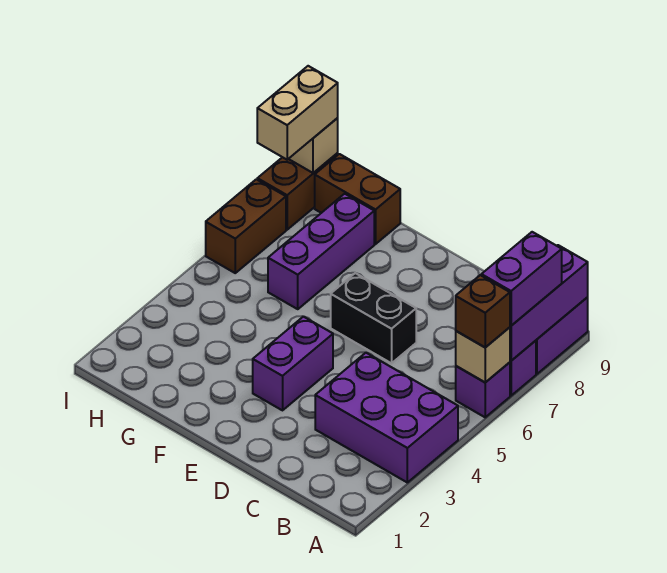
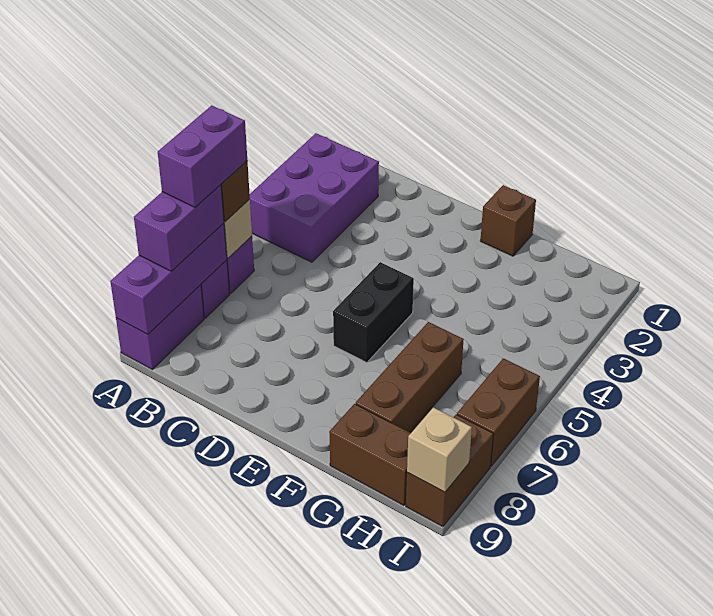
purple brick A3:C4 level 1 -> purple brick A2:B4 level 1
black brick D6:E6 level 1 -> black brick E5:E6 level 1
purple brick E3:E4 level 1 -> purple brick A6:A7 level 4
none -> brown brick F1 level 1
purple brick G6:G8 level 1 -> brown brick G6:G8 level 1
tan brick I8:I9 level 3 -> none

